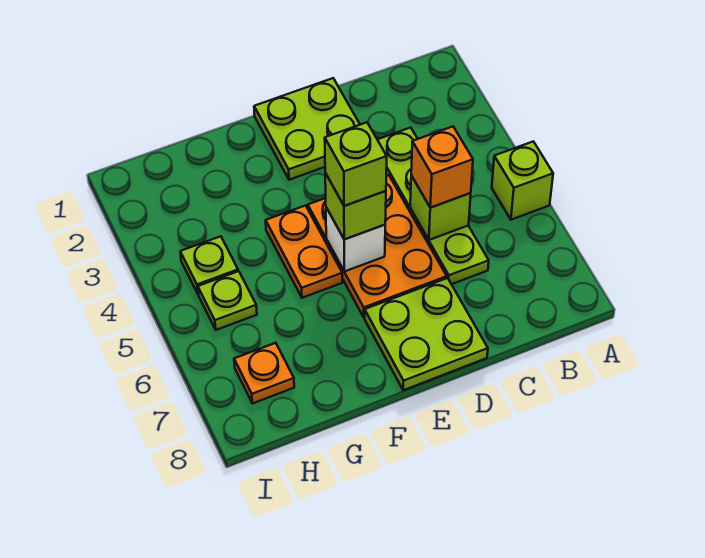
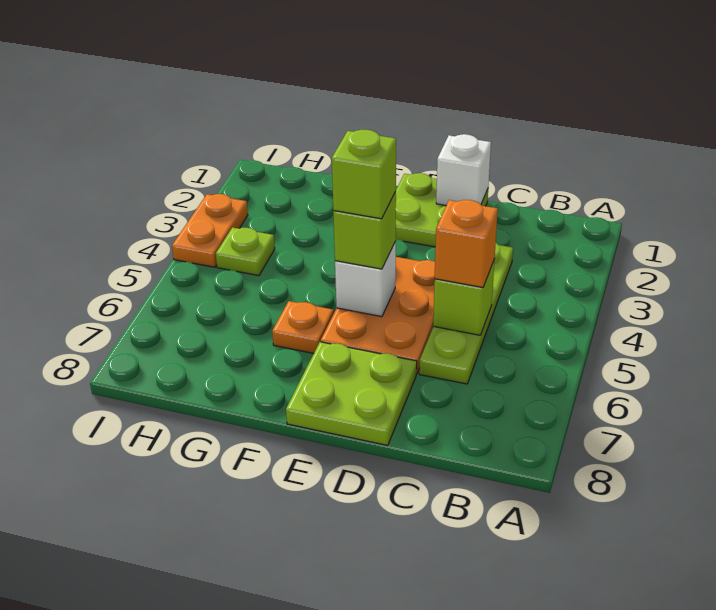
lime brick A5 level 1 -> none
none -> white brick D1 level 2
orange plate F4:F5 level 1 -> orange plate I3:I4 level 1
lime plate H5 level 1 -> none
orange plate H7 level 1 -> orange plate F6 level 1

